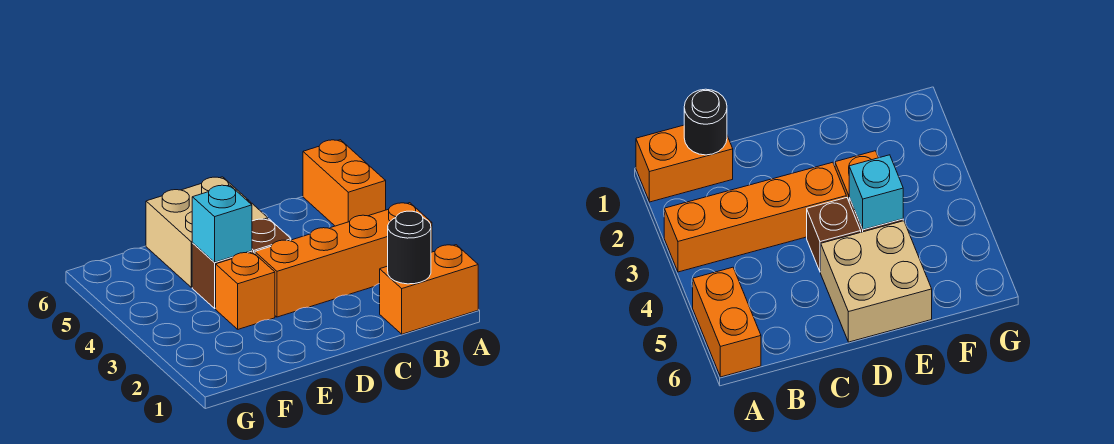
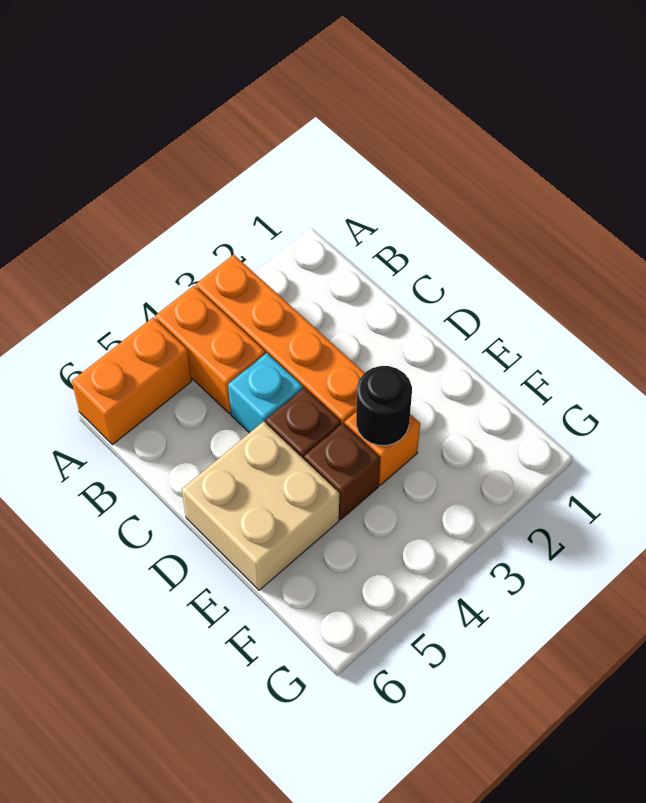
orange brick A1:B1 level 1 -> orange brick A4:B4 level 1
black round brick B1 level 2 -> black round brick E3 level 2
cyan brick E4 level 2 -> cyan brick C4 level 1

